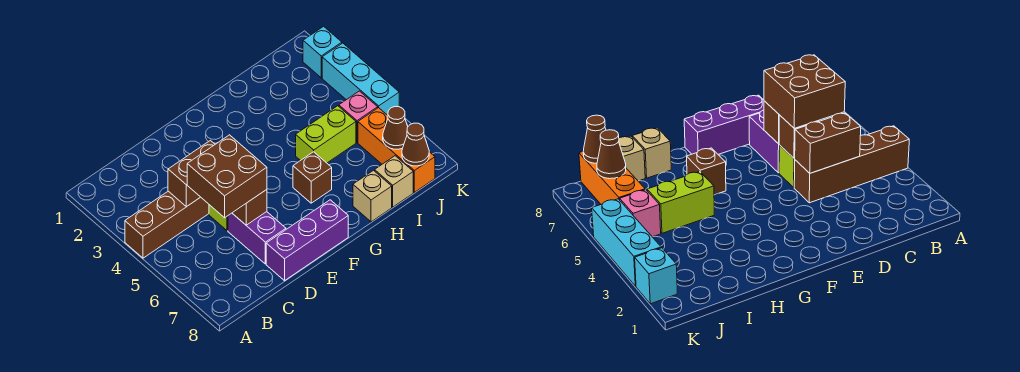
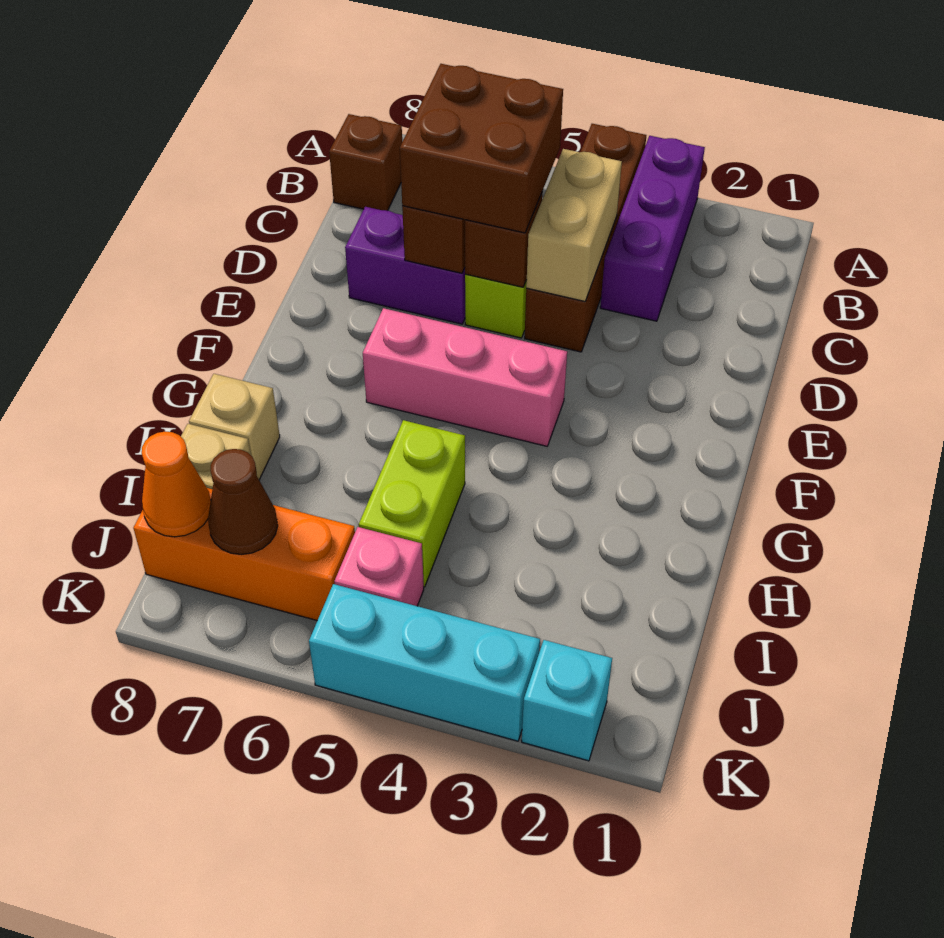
brown brick C4:D4 level 2 -> tan brick C4:D4 level 2
purple brick D8:F8 level 1 -> purple brick A3:C3 level 1
none -> pink brick F4:F6 level 1
brown brick G6 level 1 -> brown brick B8 level 1
brown cone J8 level 2 -> orange cone J8 level 2

